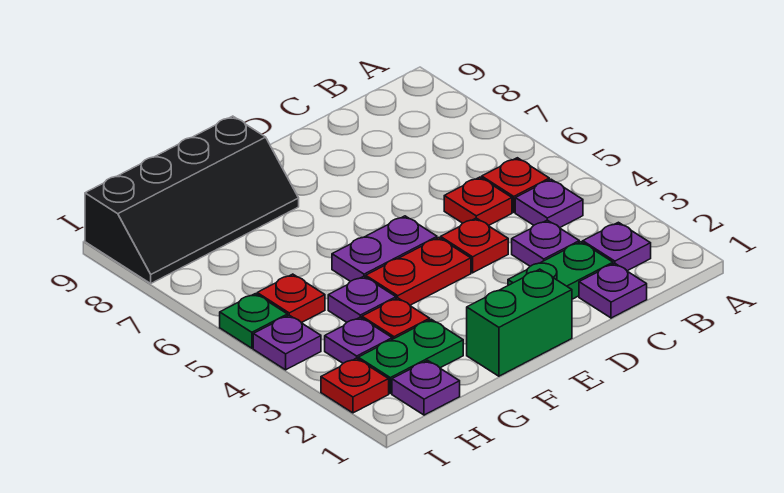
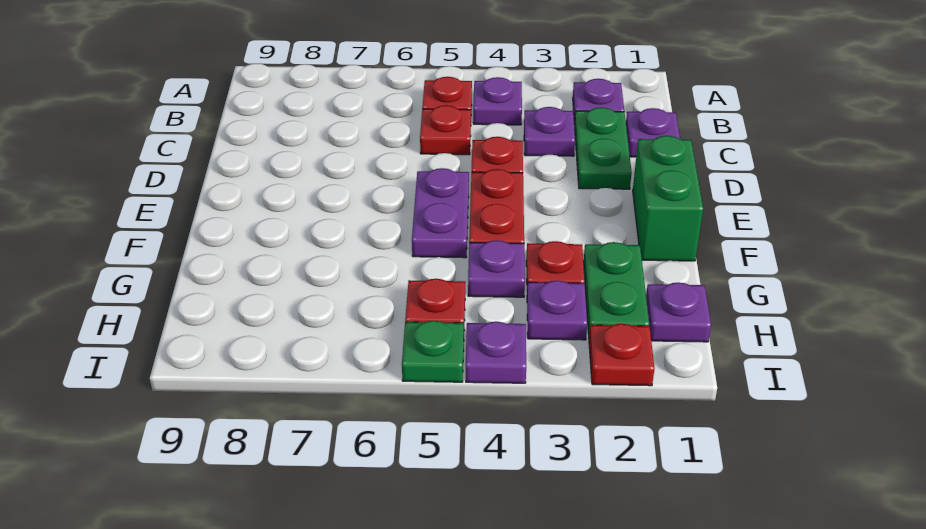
black slope F8:I9 level 1 top 9 -> none

